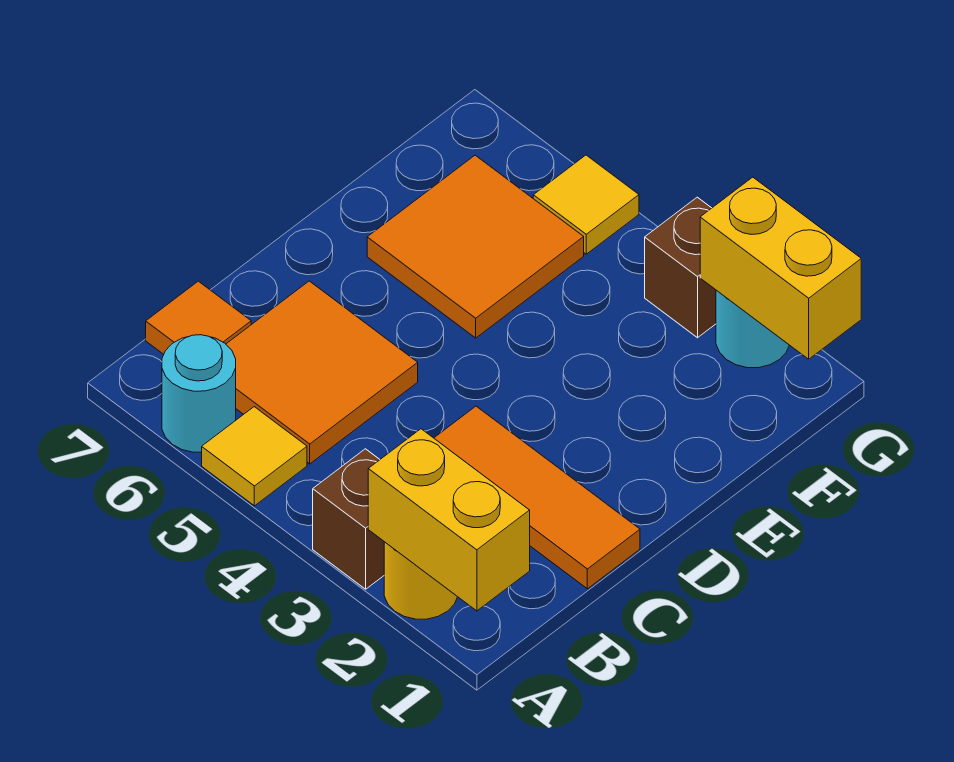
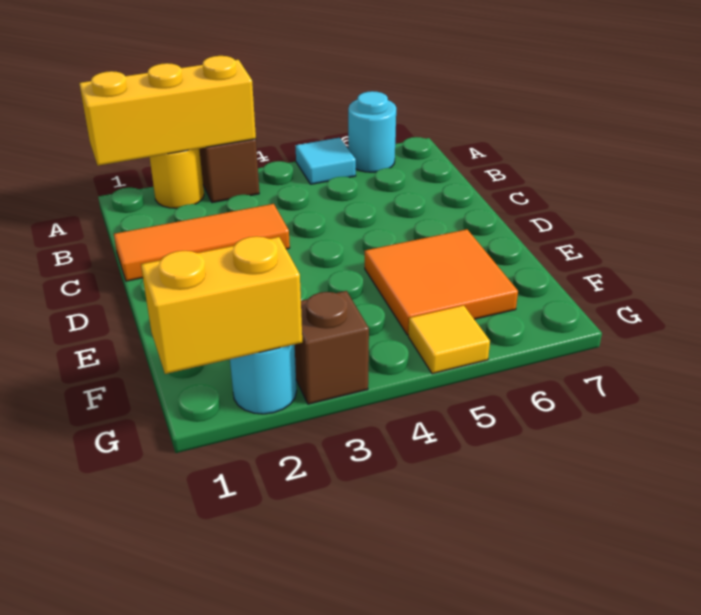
yellow brick A1:A2 level 2 -> yellow brick A1:A3 level 2
yellow tile A5 level 1 -> cyan tile A5 level 1
orange tile B5:C6 level 1 -> none
orange tile B7 level 1 -> none

